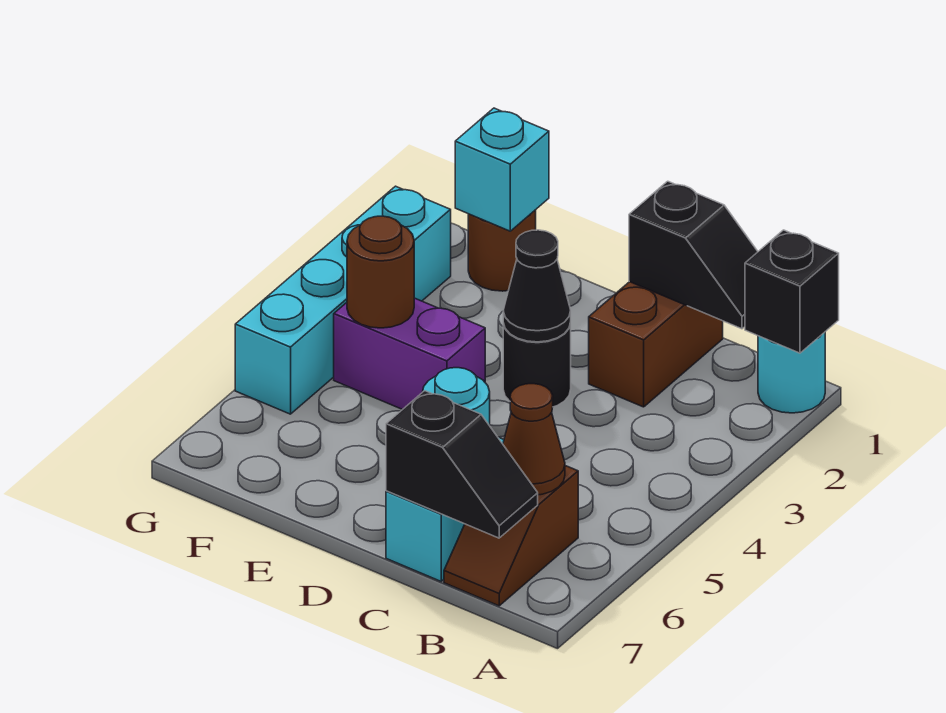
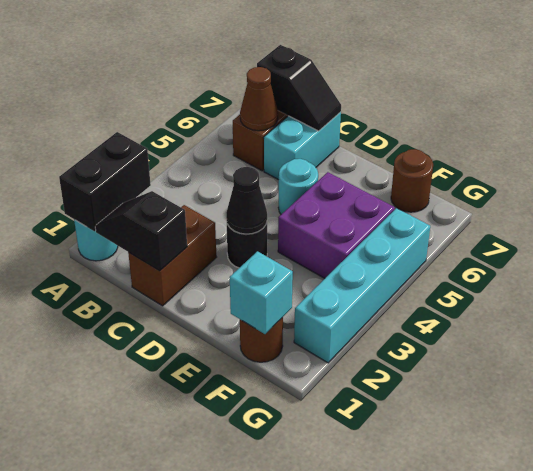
black brick A1 level 2 -> black brick A1:A2 level 2
black slope B7:C7 level 2 top C -> black slope B7:C7 level 2 top B
purple brick E4:F4 level 1 -> purple brick E4:F5 level 1
brown round brick F4 level 2 -> brown round brick F7 level 1

